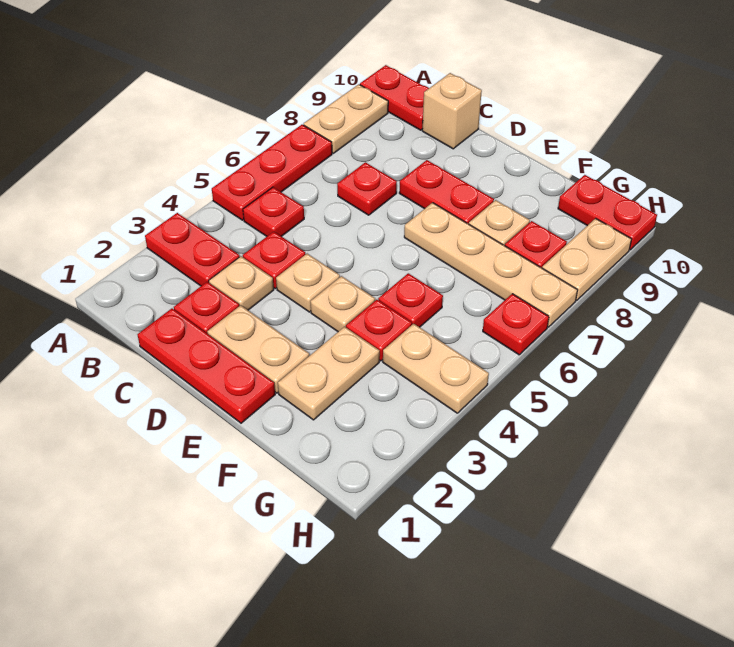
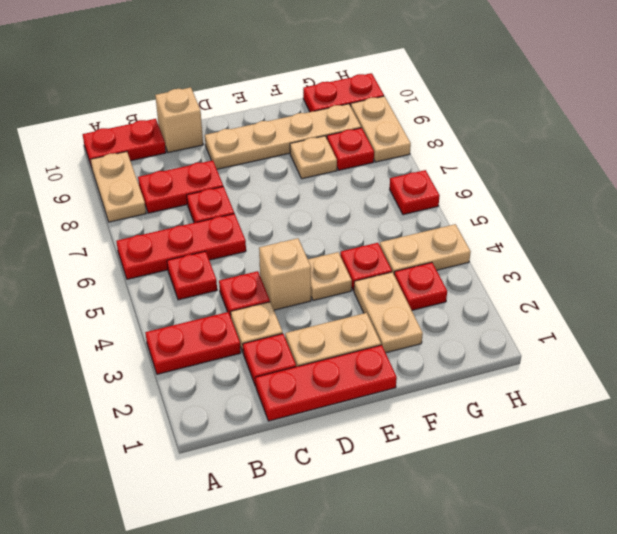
red plate A5:A7 level 1 -> red plate A6:C6 level 1
tan plate D4 level 1 -> tan brick D4 level 1
red plate D8:E8 level 1 -> red plate B8:C8 level 1
tan plate E7:H7 level 1 -> tan plate D9:G9 level 1
red plate F5 level 1 -> red plate G3 level 1

